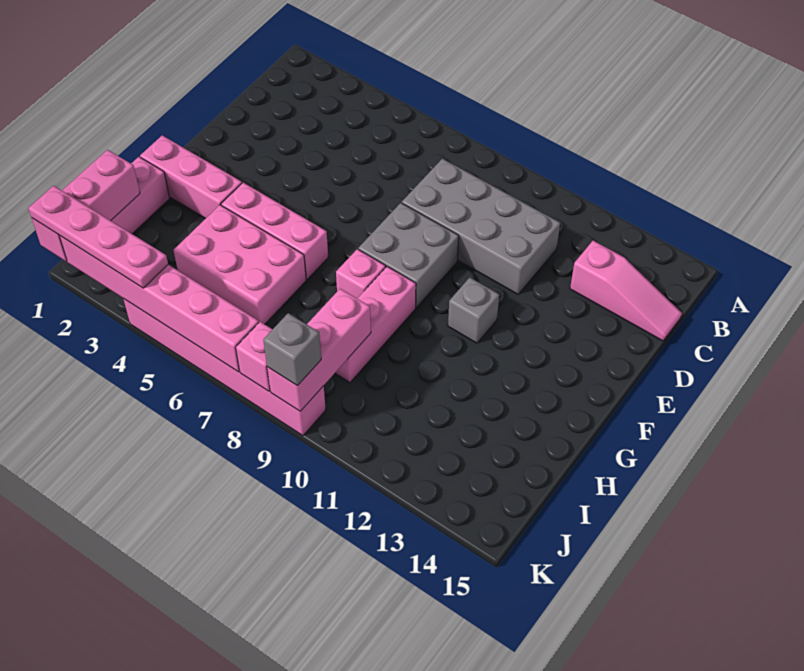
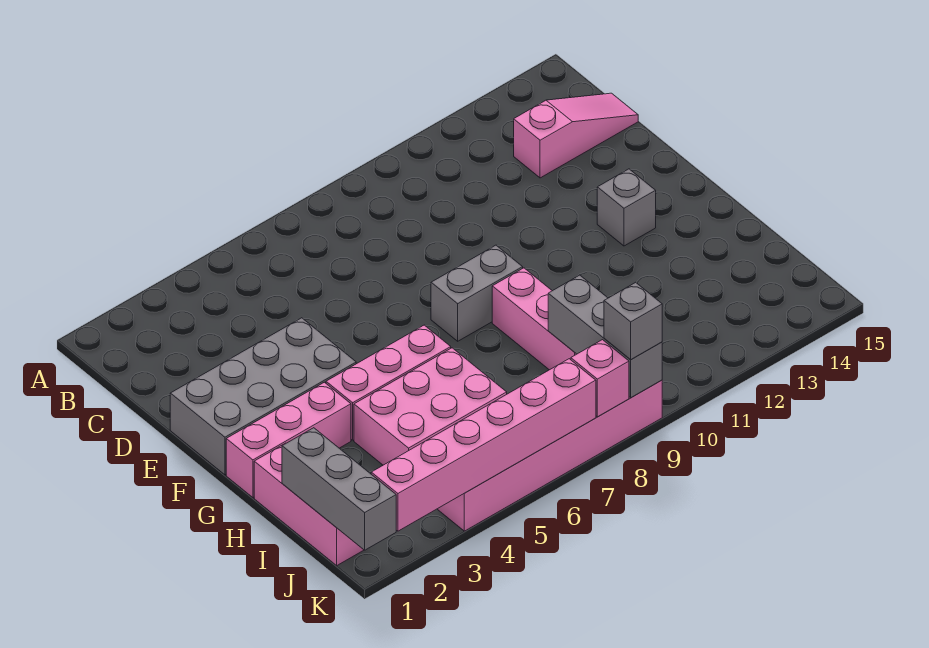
grey brick C8:D11 level 1 -> grey brick E1:F4 level 1
grey brick E8:F9 level 1 -> grey brick F8:F9 level 1
grey brick F11 level 1 -> grey brick F13 level 1
pink brick G8 level 1 -> none
pink brick I1:K1 level 2 -> grey brick I1:K1 level 2
pink brick I9:K9 level 2 -> grey brick I9:K9 level 2
pink plate K1:K4 level 3 -> none

